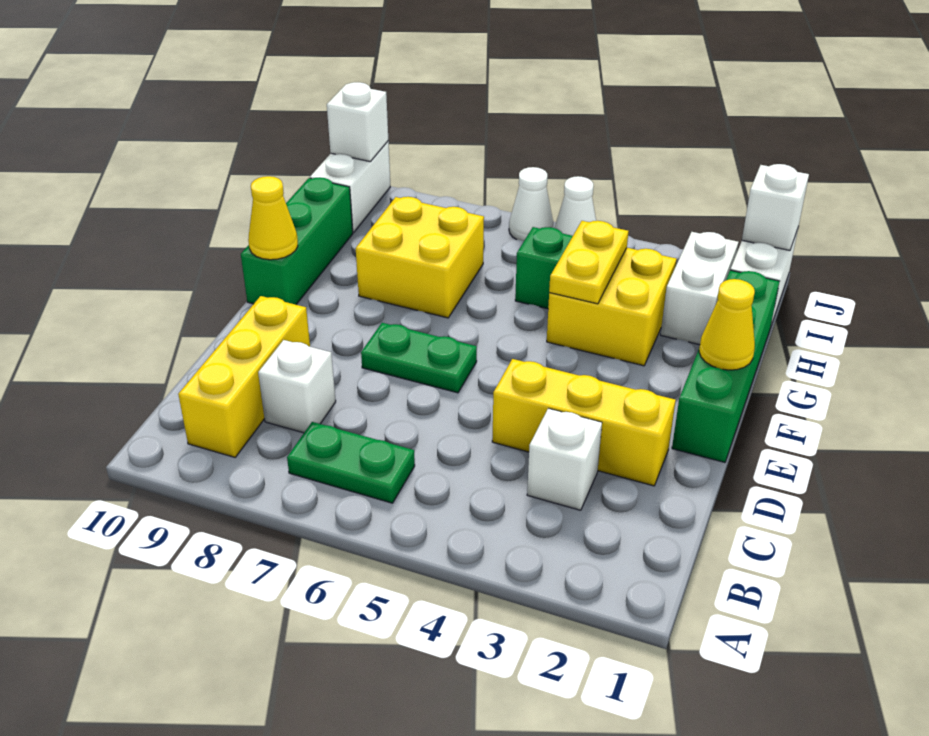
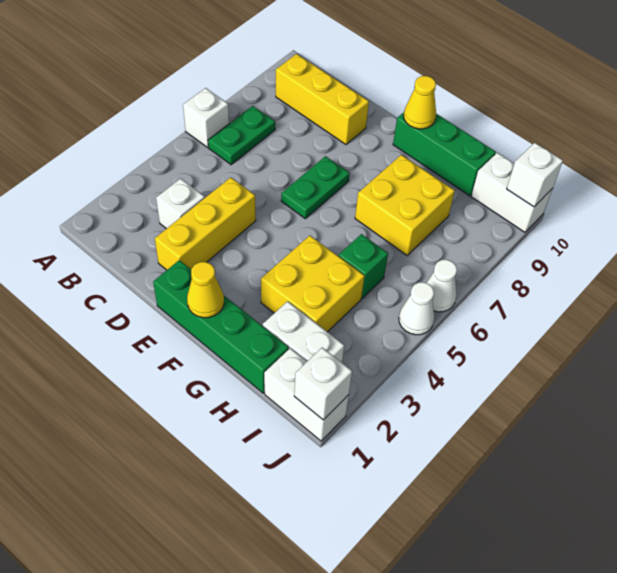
white brick C8 level 1 -> white brick A6 level 1
yellow plate G4:H4 level 2 -> none

